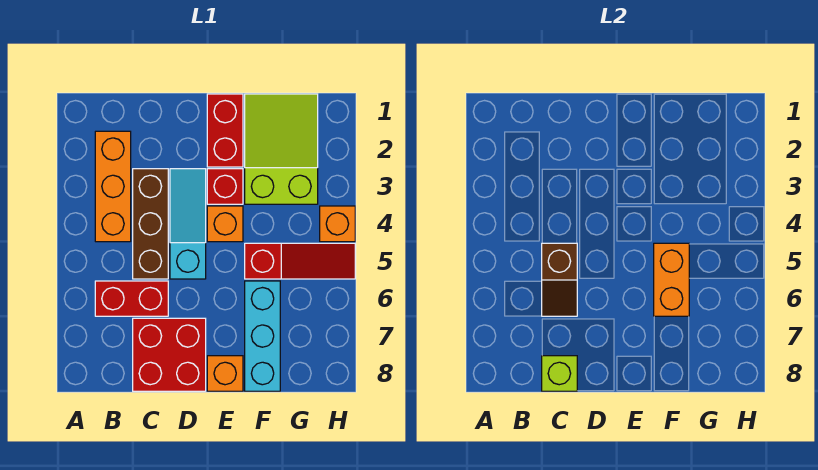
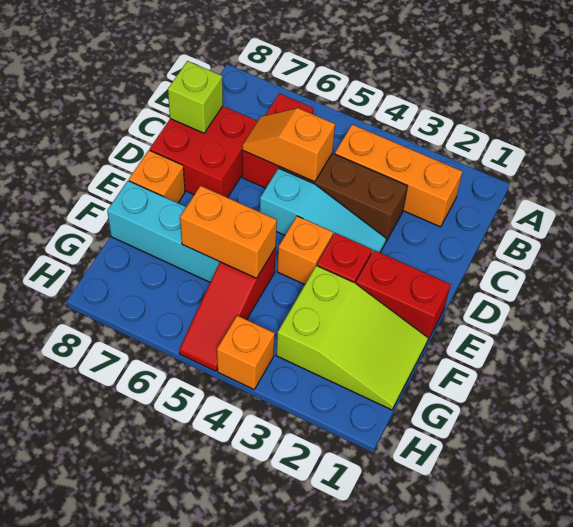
brown slope C5:C6 level 2 top 5 -> orange slope C5:C6 level 2 top 5

